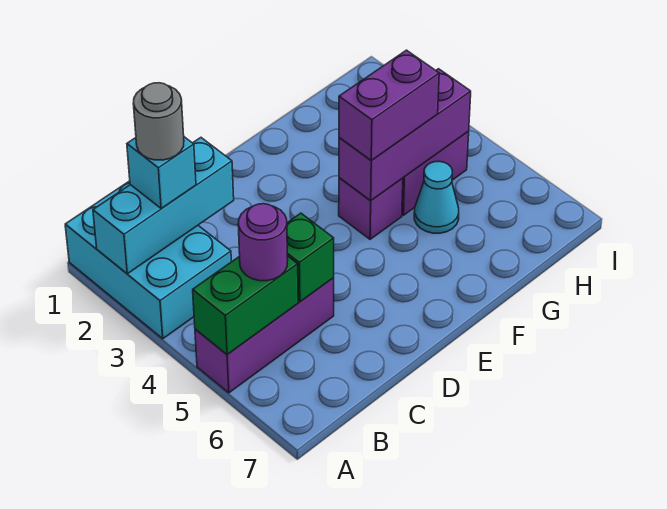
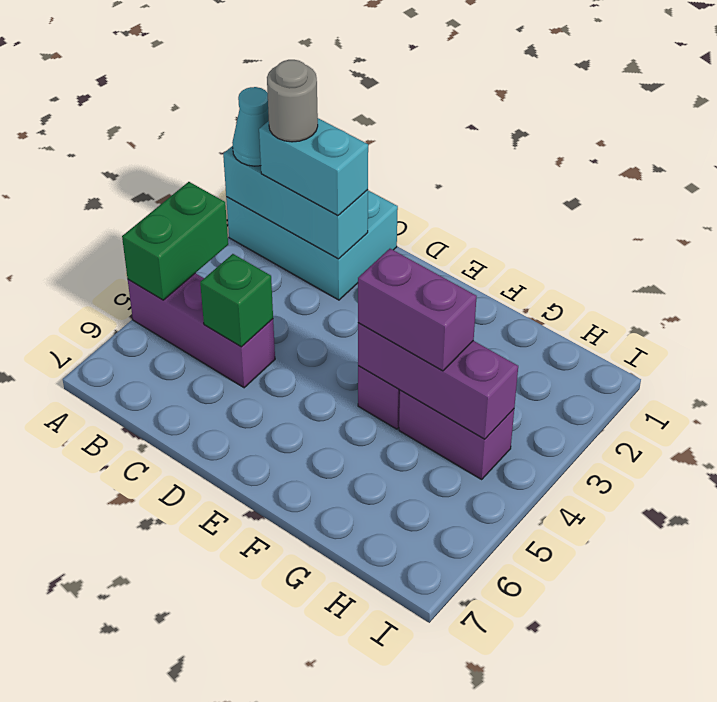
cyan brick A1:B3 level 1 -> cyan brick A1:C2 level 1
green brick A5:B5 level 2 -> green brick A4:A5 level 2
cyan brick B2 level 3 -> cyan brick B2:C2 level 3
purple round brick B5 level 3 -> none
cyan cone G5 level 1 -> cyan cone A2 level 3

